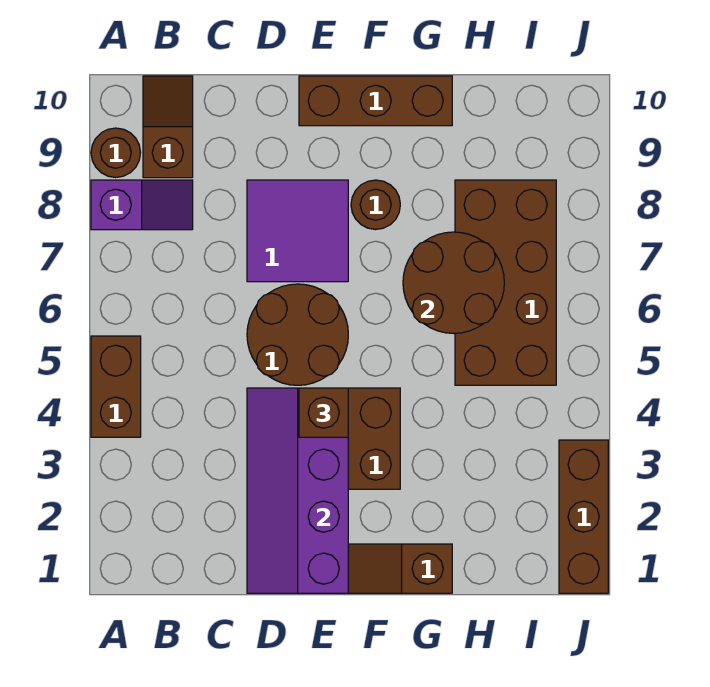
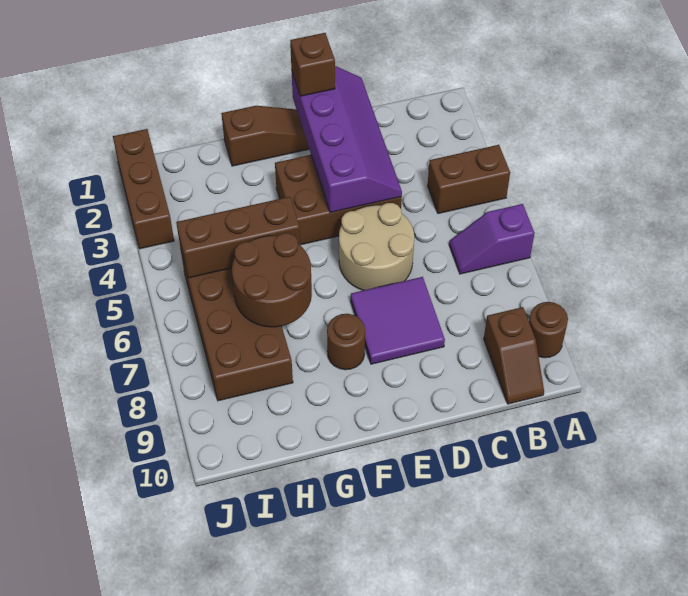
brown brick A4:A5 level 1 -> brown brick A4:B4 level 1
purple slope A8:B8 level 1 top A -> purple slope A6:B6 level 1 top A
brown round brick D5:E6 level 1 -> tan round brick D5:E6 level 1
brown brick E4 level 3 -> brown brick E1 level 3
brown brick E10:G10 level 1 -> brown brick G5:I5 level 2

